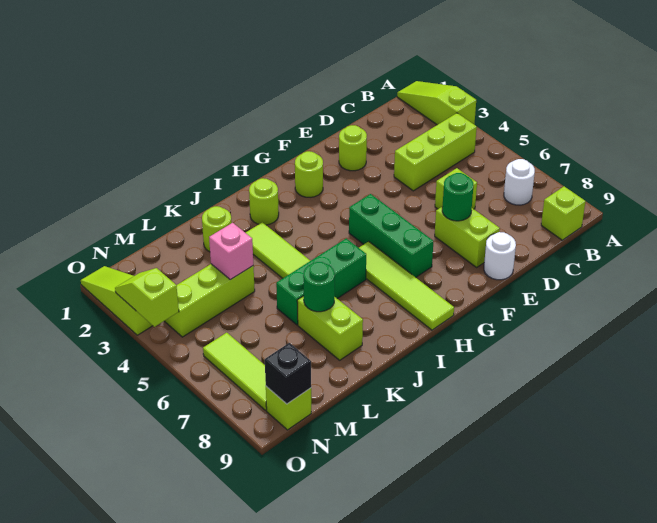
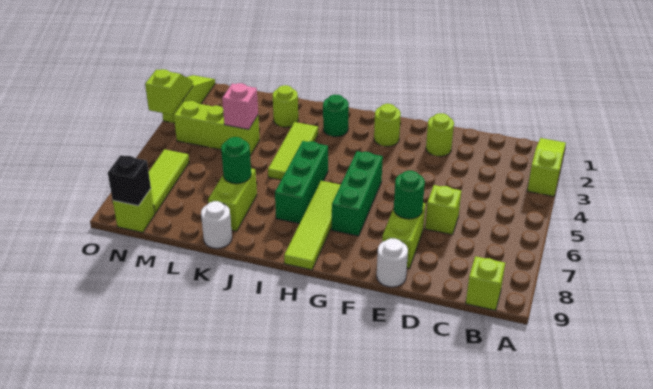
lime brick B4:D4 level 1 -> none
white round brick B7 level 1 -> white round brick K9 level 1
lime round brick I2 level 1 -> green round brick I2 level 1
green brick I6:K6 level 1 -> green brick I5:I7 level 1

